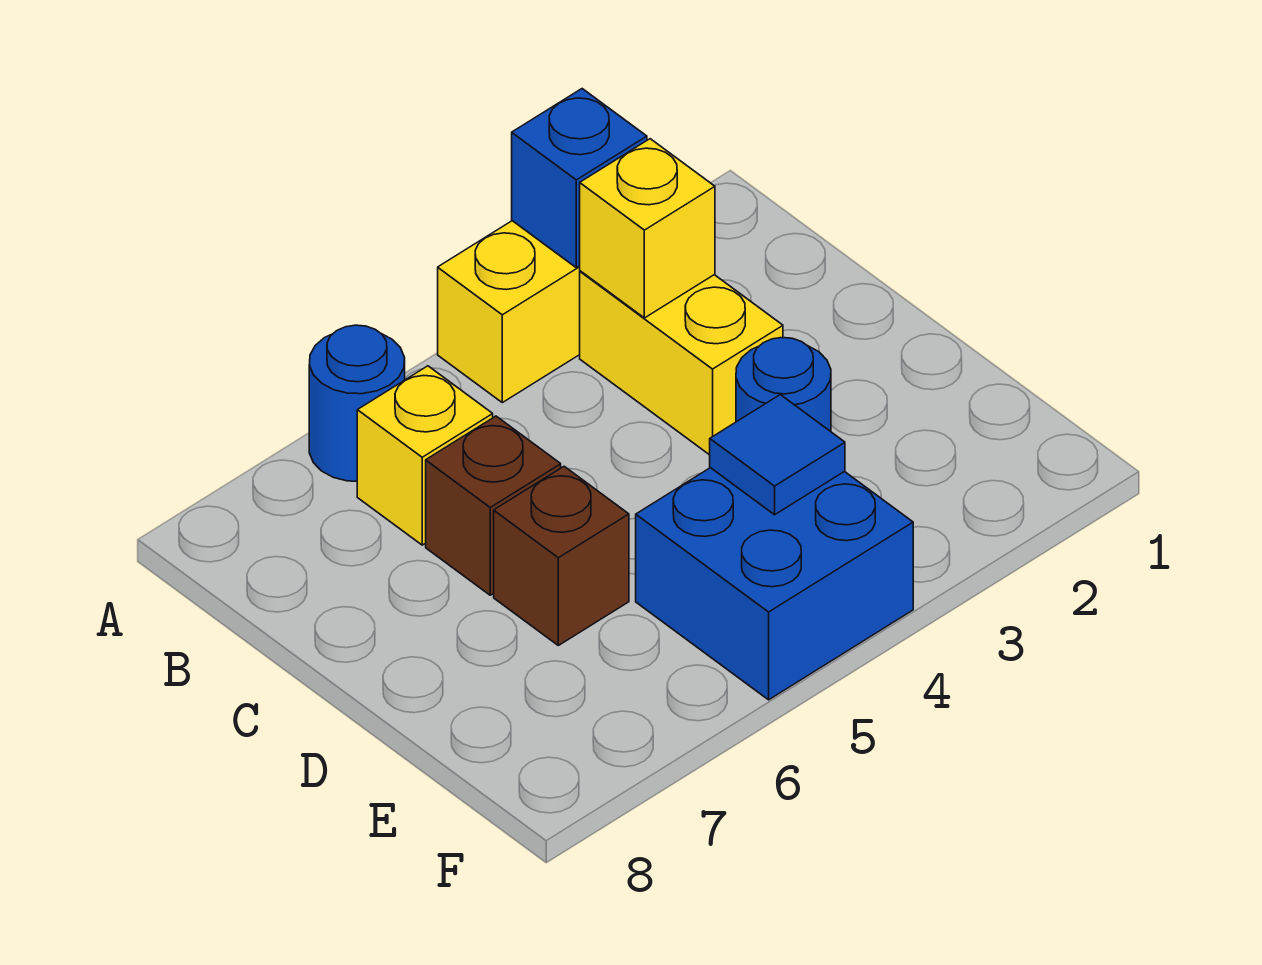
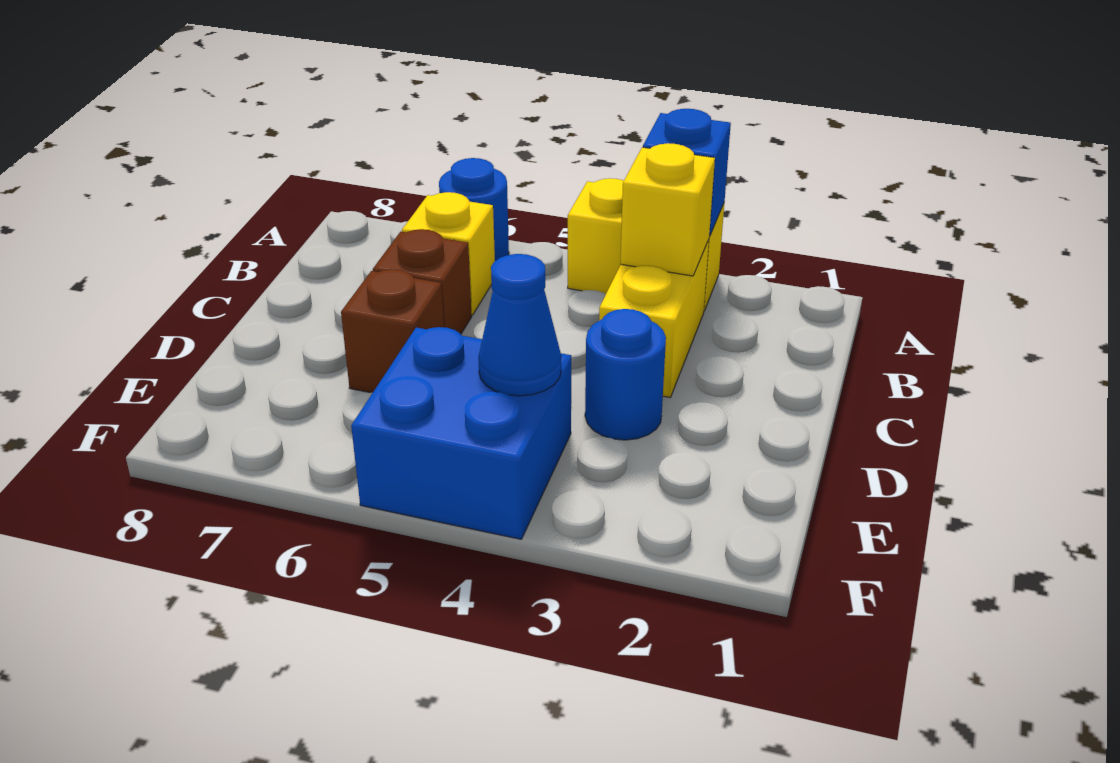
blue tile E4 level 2 -> blue cone E4 level 2

